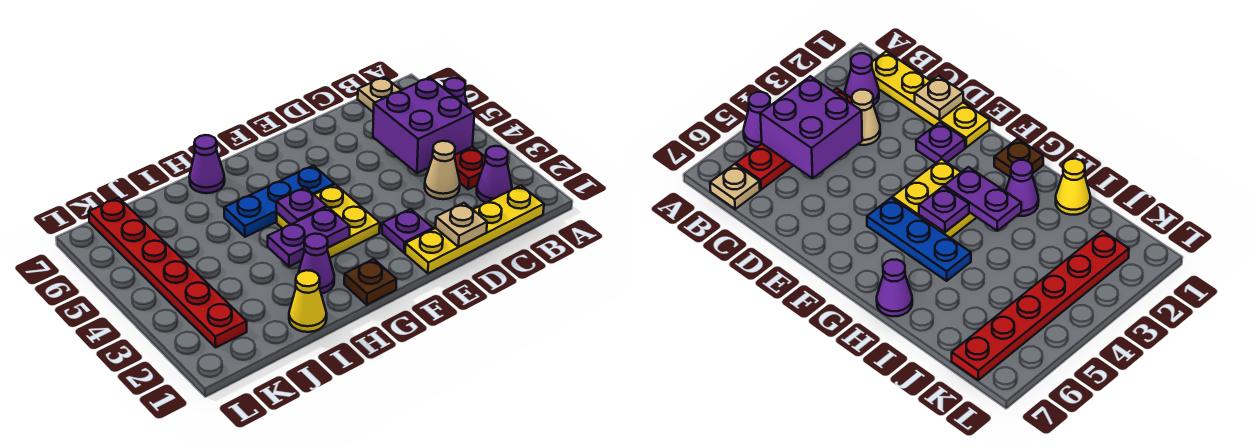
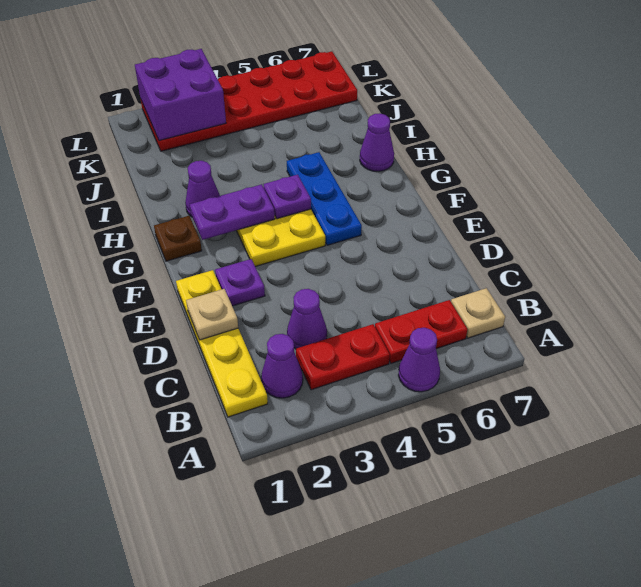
purple brick B4:C5 level 2 -> purple brick K2:L3 level 2
tan cone C3 level 1 -> purple cone C3 level 1
purple plate G3:H3 level 2 -> purple plate G2:G3 level 2
yellow cone I1 level 1 -> none
red plate K2:K7 level 1 -> red plate K2:L7 level 1

